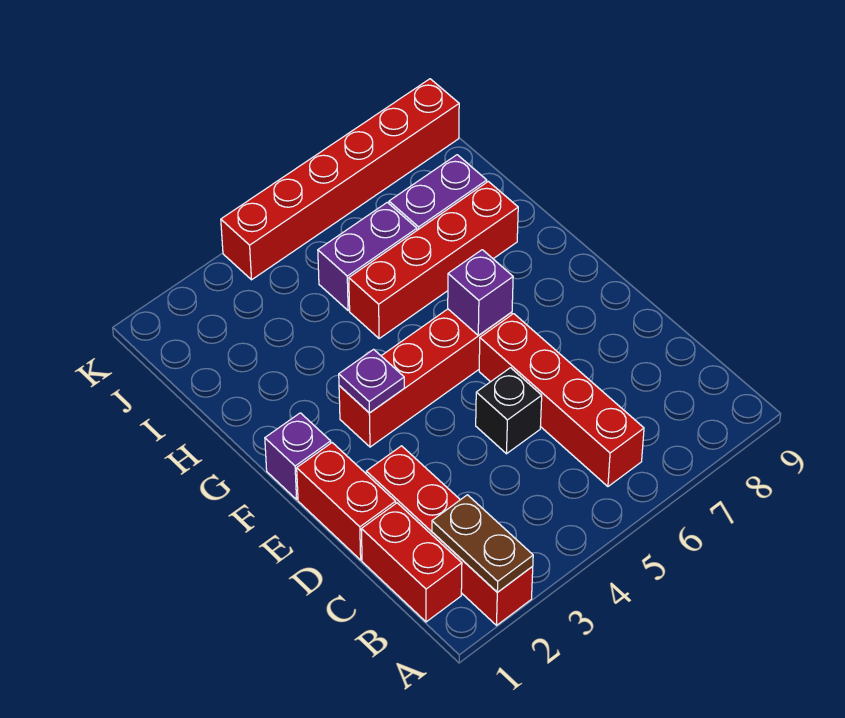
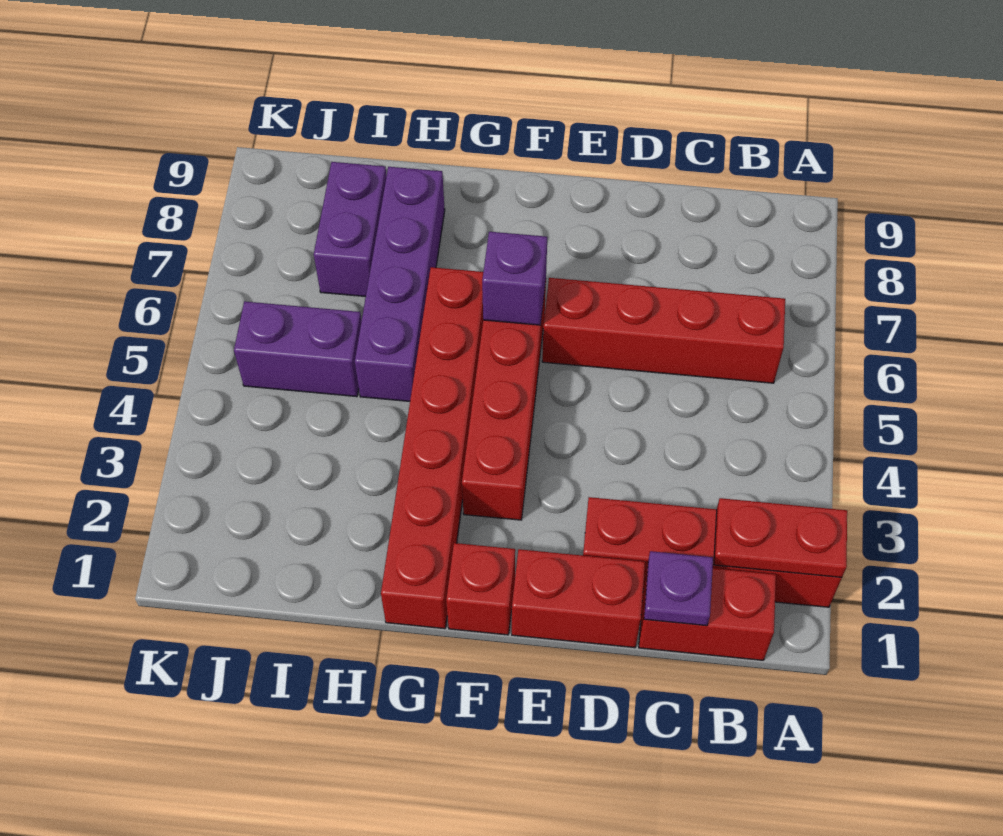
brown plate A2:B2 level 2 -> red plate A2:B2 level 2
black brick D5 level 1 -> none
purple brick F1 level 1 -> red brick F1 level 1
purple plate F3 level 2 -> purple plate C1 level 2
red brick H5:H8 level 1 -> purple brick H5:H8 level 1
purple brick I5:I6 level 1 -> purple brick I5:J5 level 1
red brick K4:K9 level 1 -> red brick G1:G6 level 1

